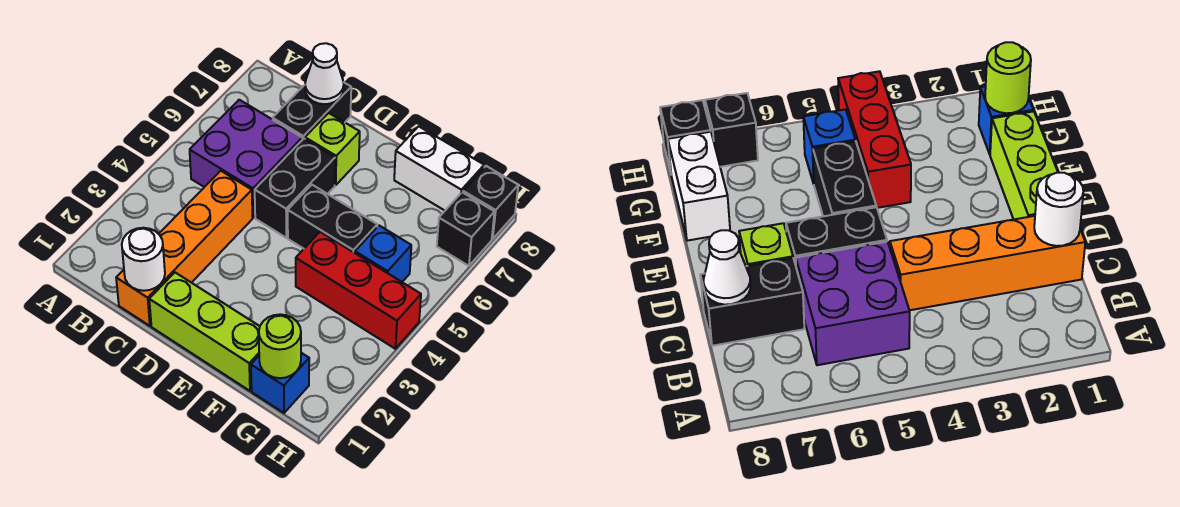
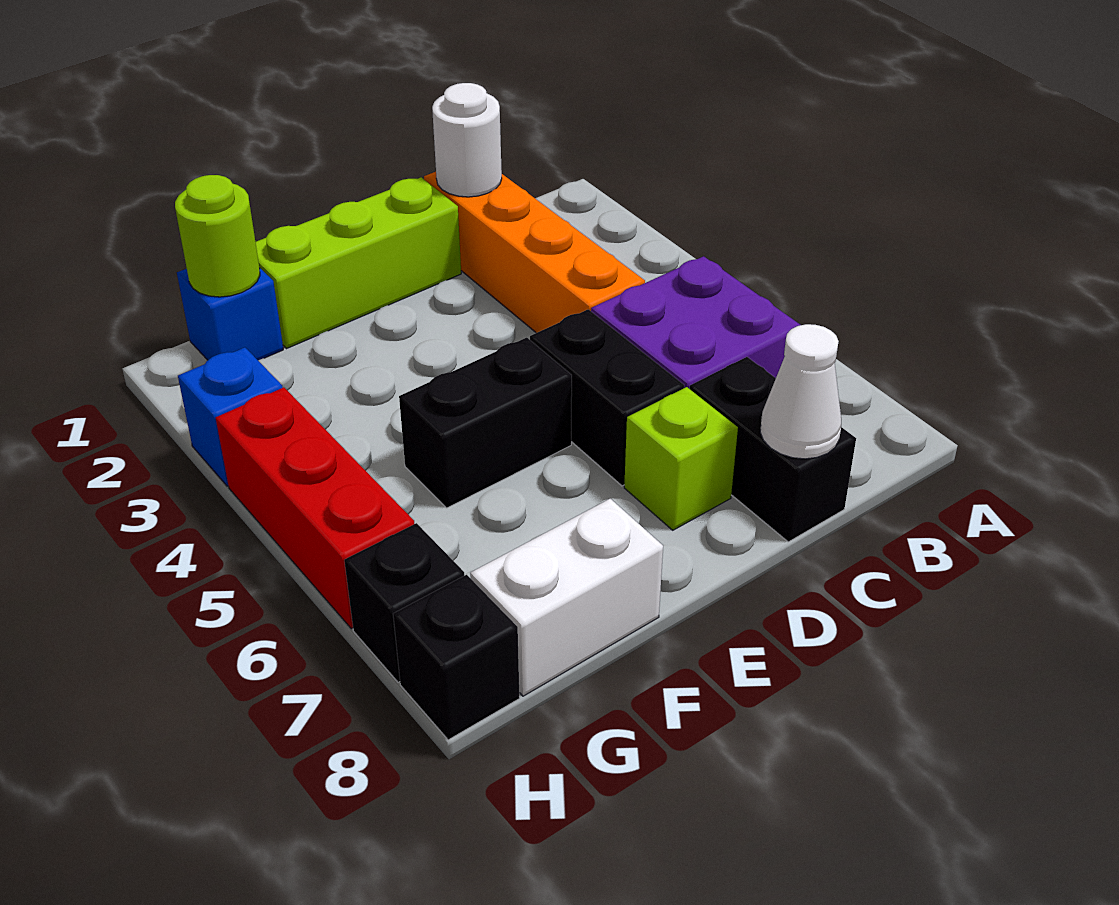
red brick F4:H4 level 1 -> red brick H4:H6 level 1
blue brick G5 level 1 -> blue brick H3 level 1

